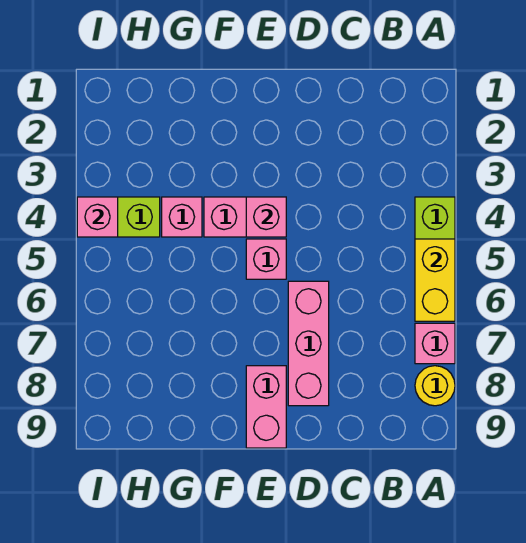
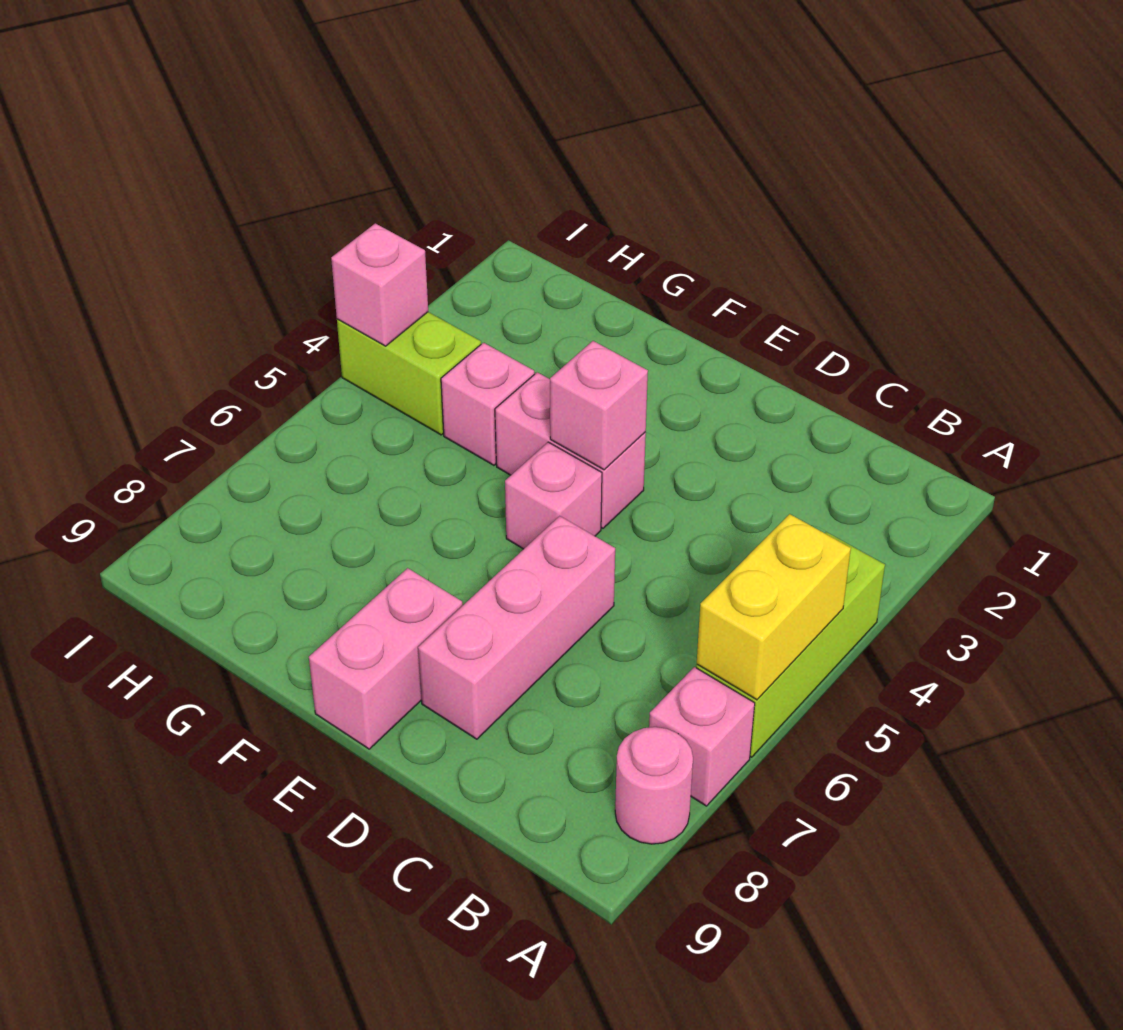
yellow round brick A8 level 1 -> pink round brick A8 level 1

